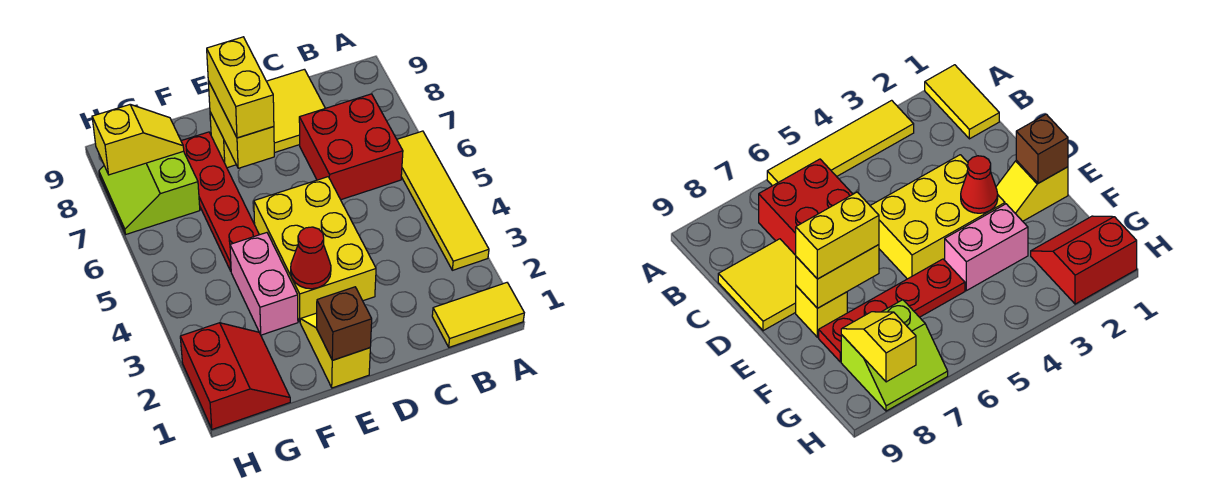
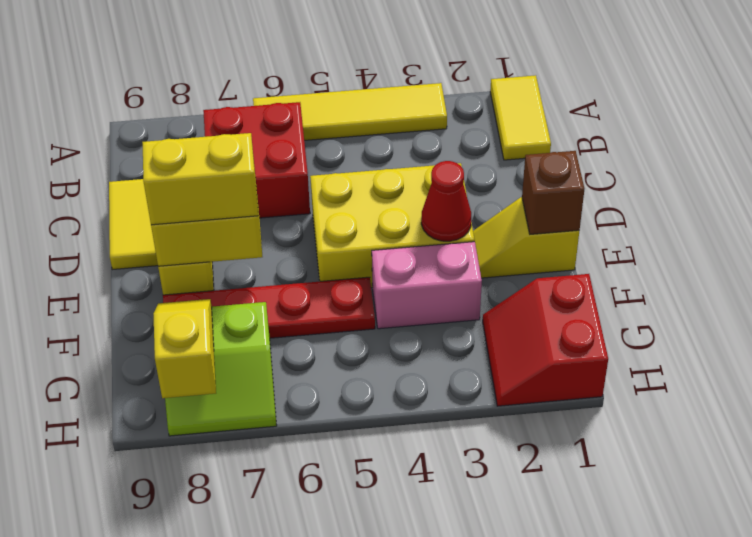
red slope G1:H2 level 1 top H -> red slope G1:H2 level 1 top 1

